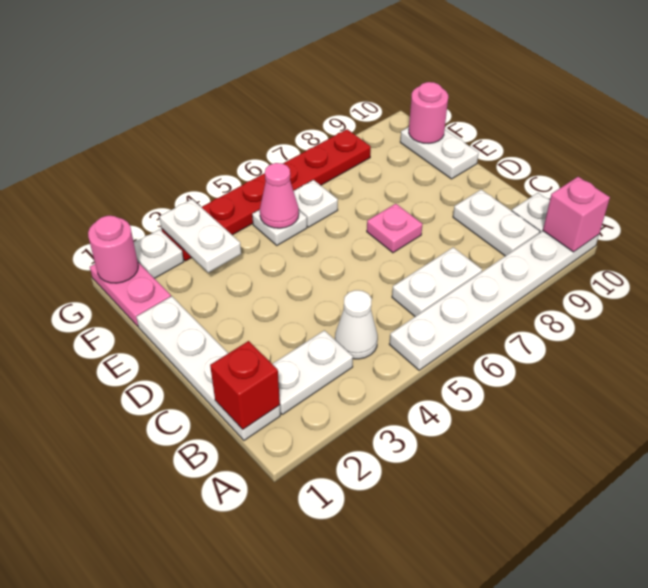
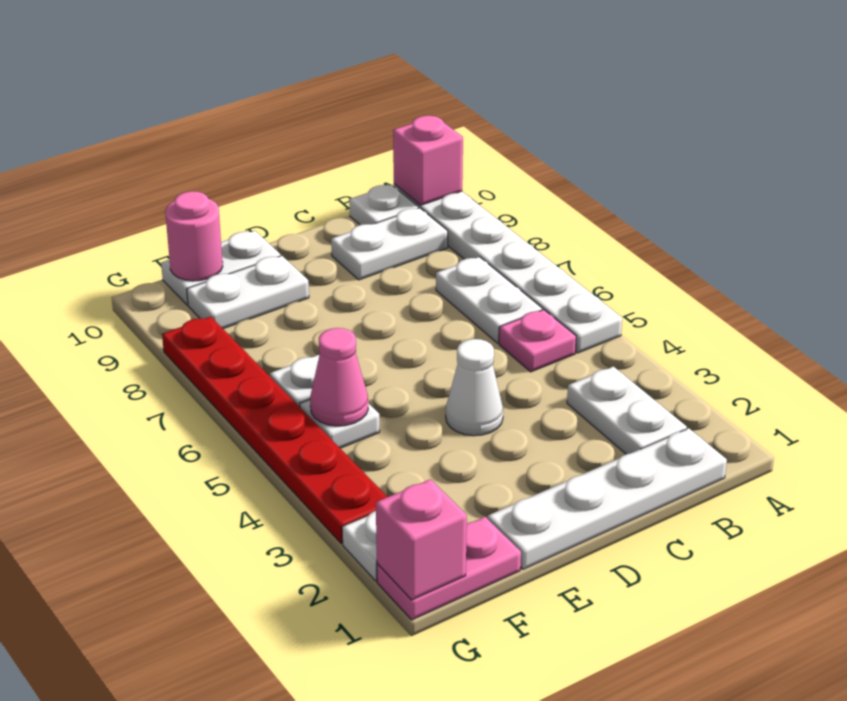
red brick B1 level 2 -> none
white cone B4 level 1 -> white cone D4 level 1
pink plate D7 level 1 -> pink plate B5 level 1
white plate F3:G3 level 2 -> white plate E9:F9 level 1
pink round brick G1 level 2 -> pink brick G1 level 2

